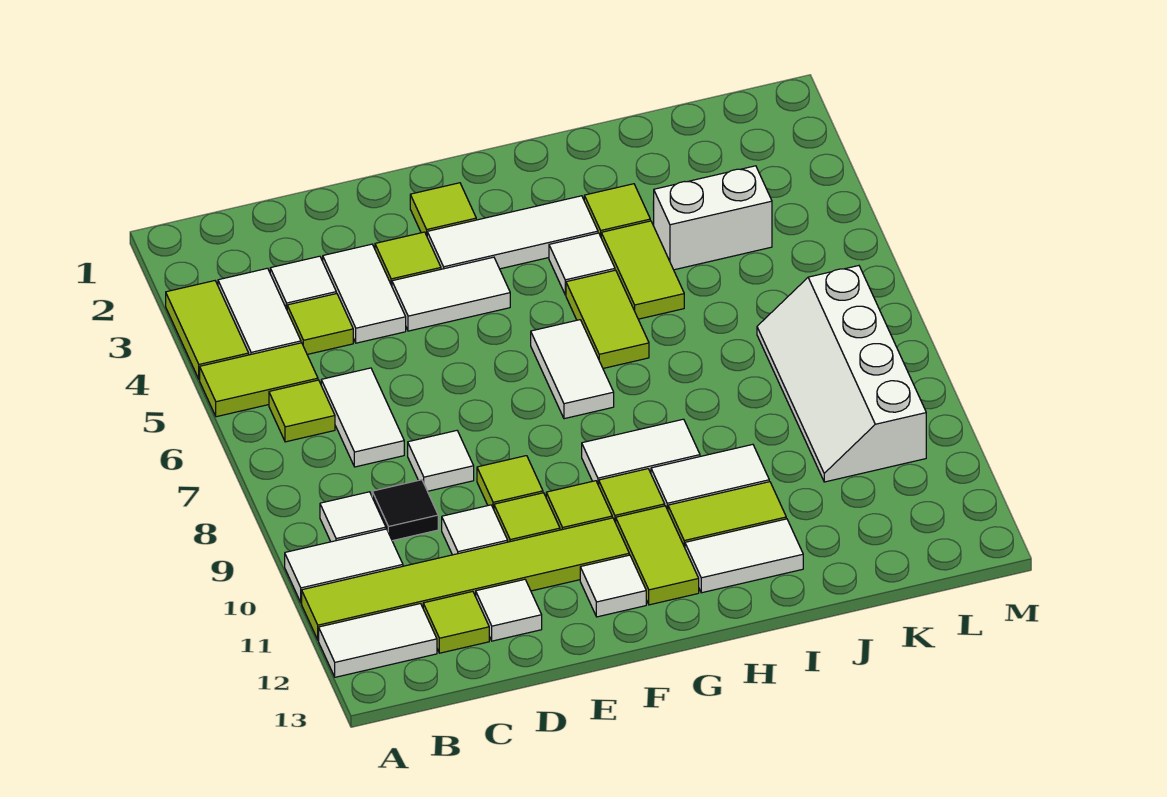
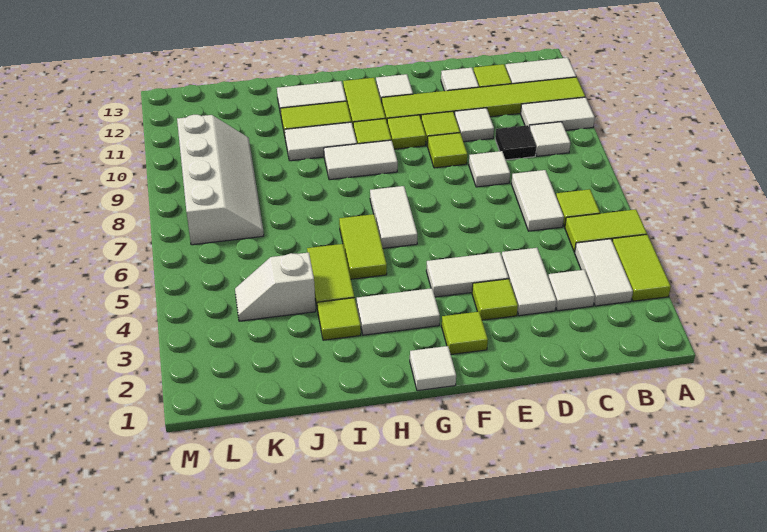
lime tile C4 level 1 -> none
white tile F3:H3 level 1 -> white tile G3:H3 level 1
white tile H4 level 1 -> white tile G1 level 1
white brick J4:K4 level 1 -> white slope J4:K4 level 1 top J

